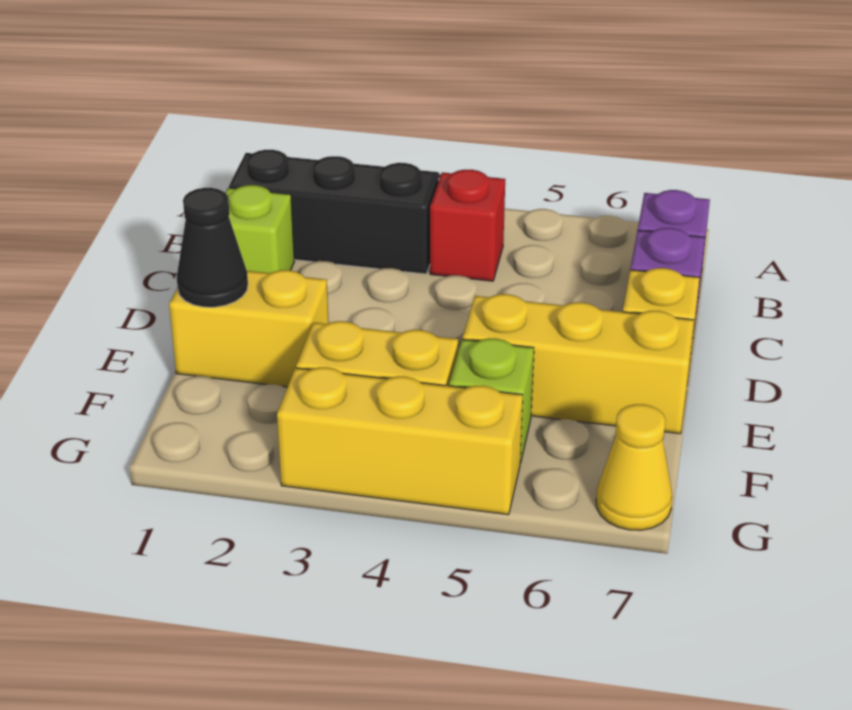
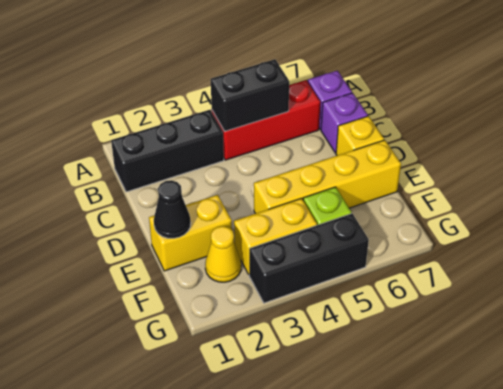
red brick B4 level 1 -> red brick B4:B6 level 1
none -> black brick B4:B5 level 2
lime brick C1 level 1 -> none
yellow brick E5:E7 level 1 -> yellow brick E4:E7 level 1
yellow brick G3:G5 level 1 -> black brick G3:G5 level 1
yellow cone G7 level 1 -> yellow cone F2 level 1

